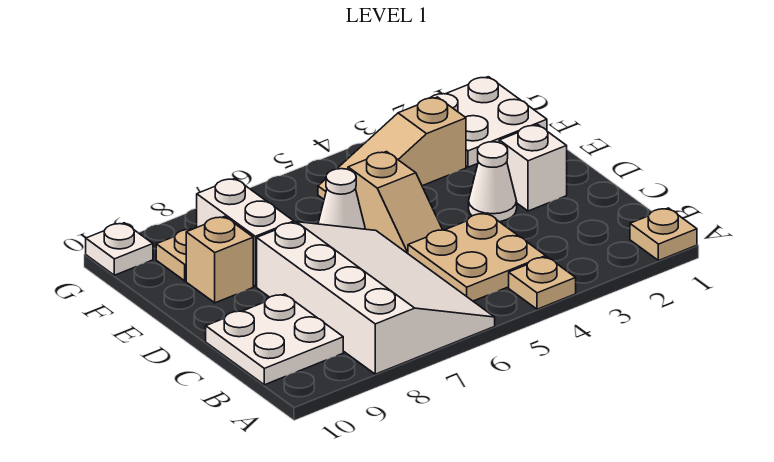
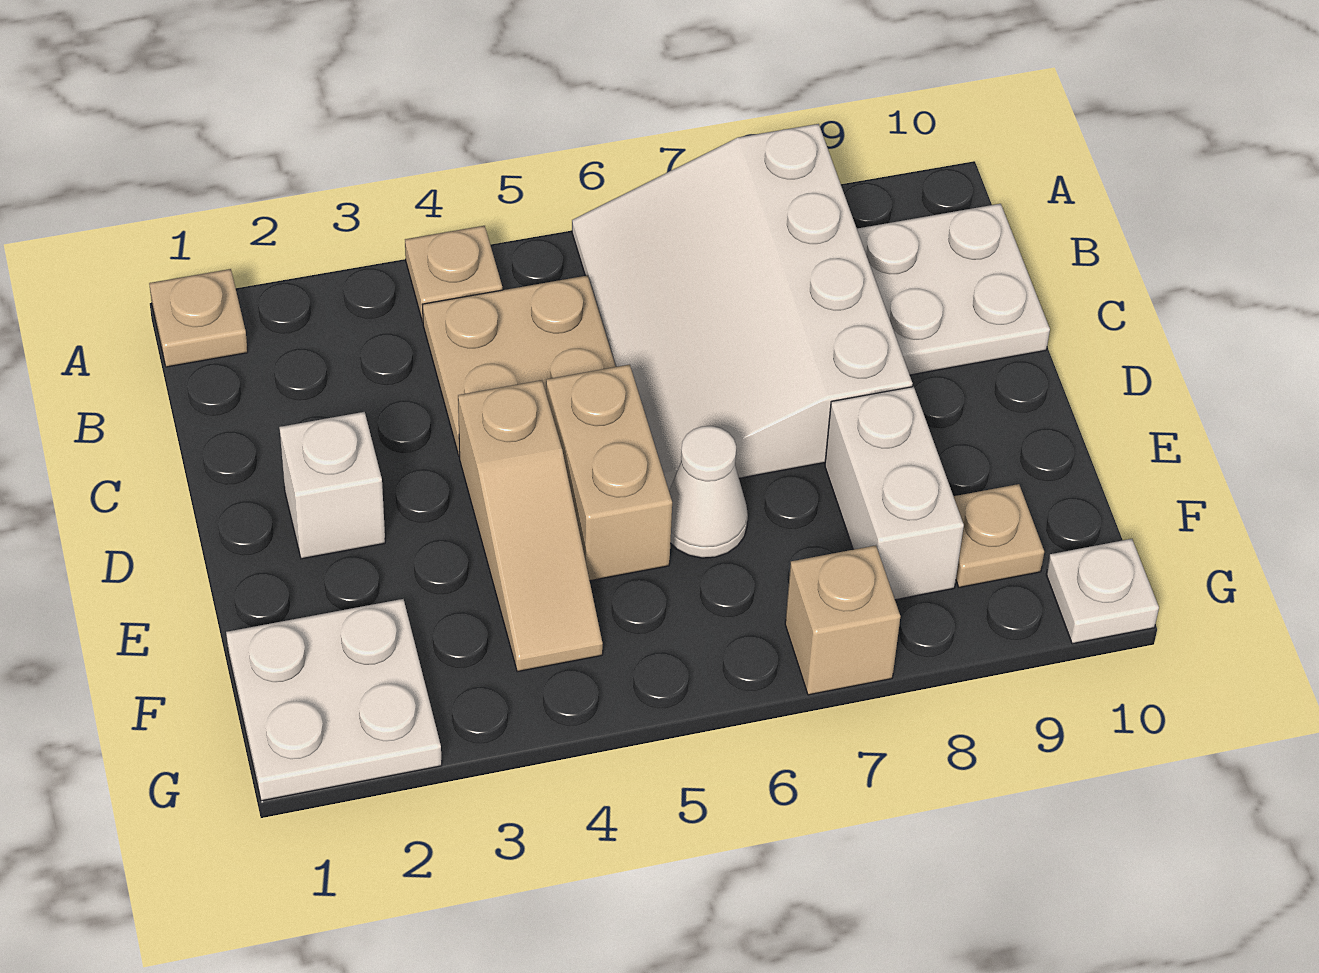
white cone D3 level 1 -> none
tan slope D5:E5 level 1 top E -> tan brick D5:E5 level 1
tan brick E9 level 1 -> tan brick G7 level 1
tan slope F3:F5 level 1 top 3 -> tan slope D4:F4 level 1 top D

